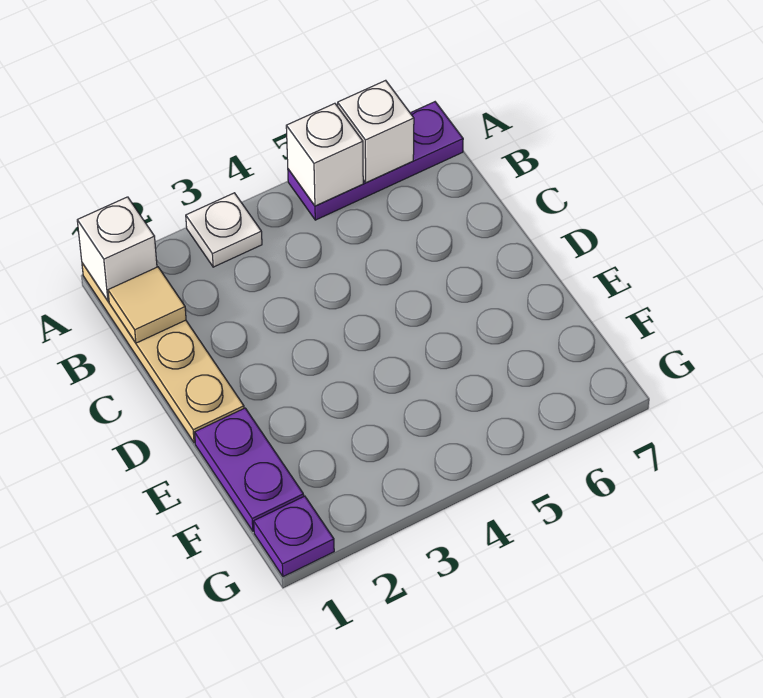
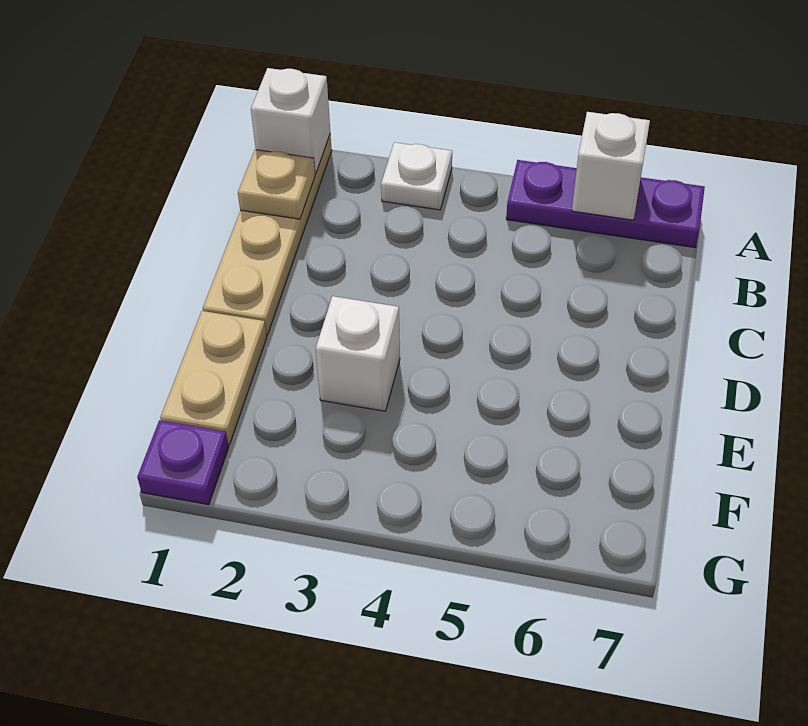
white brick A5 level 2 -> white brick E3 level 1
tan tile B1 level 2 -> tan plate B1 level 2
purple plate E1:F1 level 1 -> tan plate E1:F1 level 1

